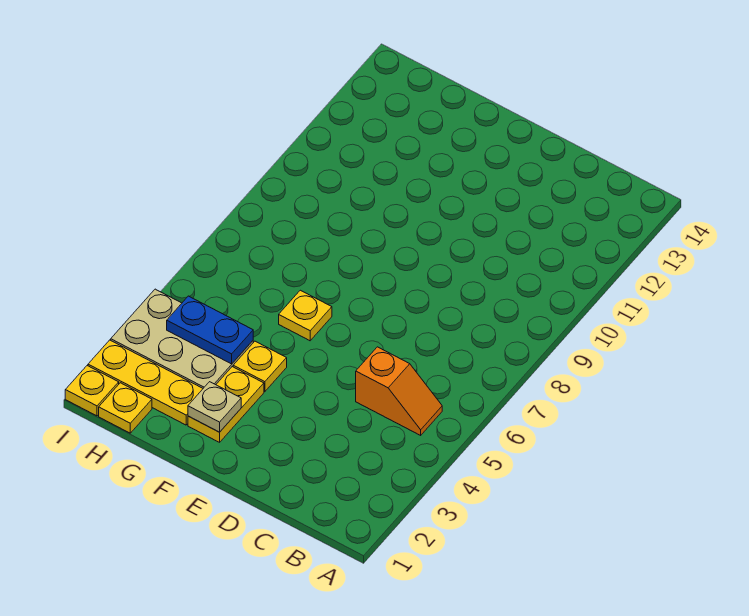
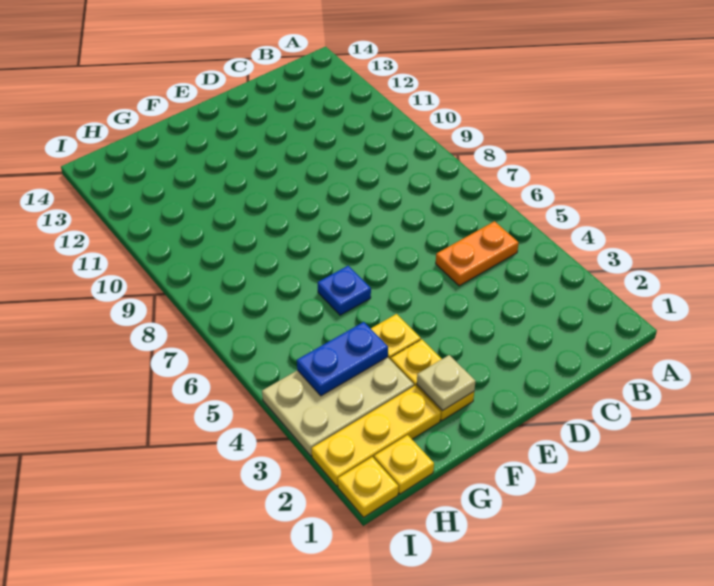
orange slope B5:C5 level 1 top C -> orange plate B5:C5 level 1
yellow plate F6 level 1 -> blue plate F6 level 1

